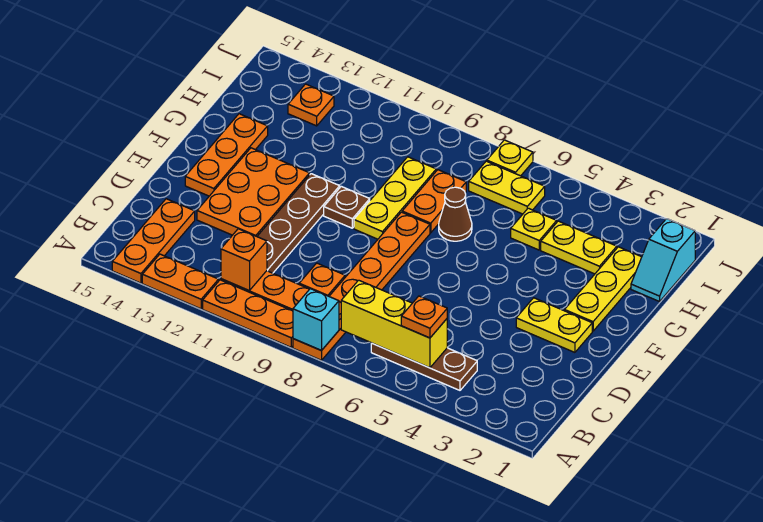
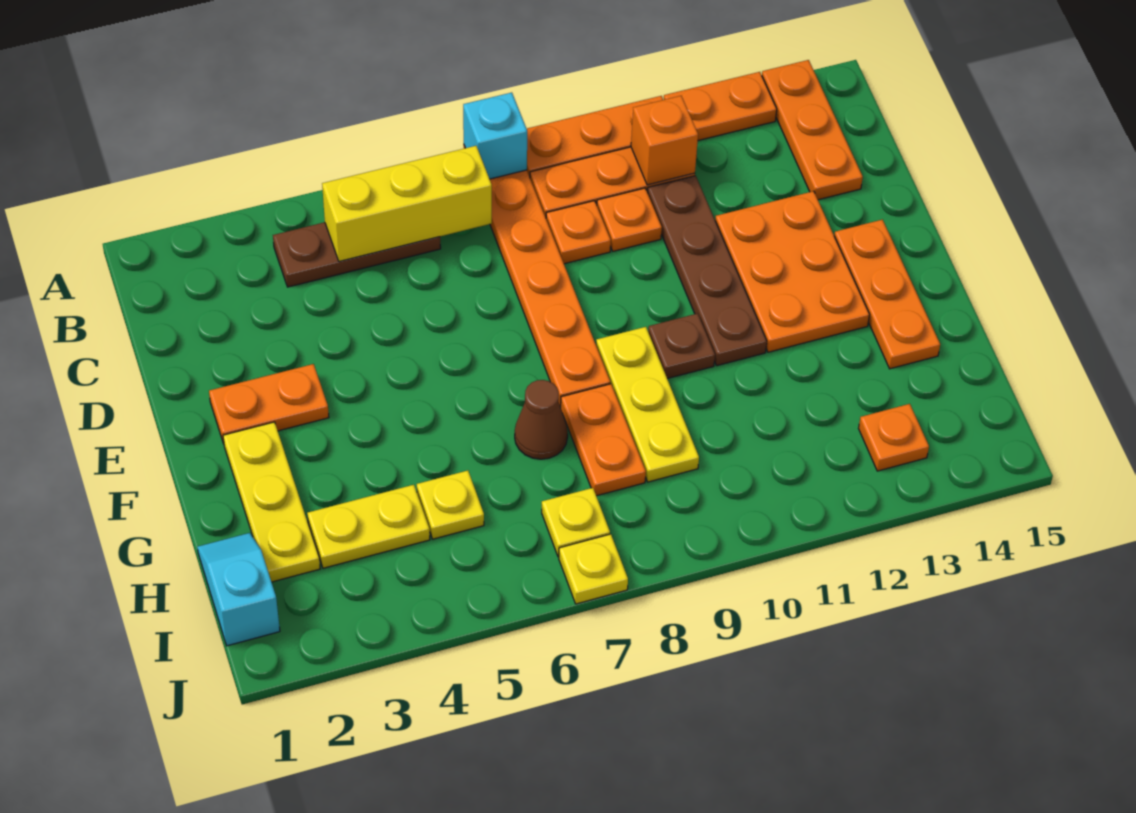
orange plate B5 level 3 -> orange plate C10 level 1
yellow plate E2:E3 level 1 -> orange plate E2:E3 level 1
yellow plate I6:I7 level 1 -> yellow plate I7 level 1

